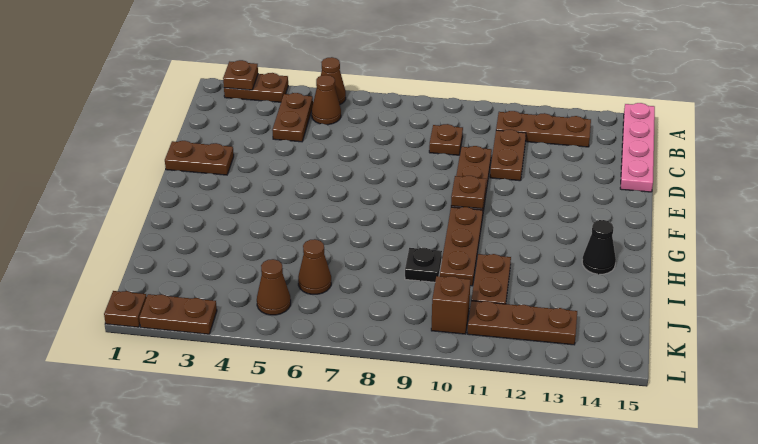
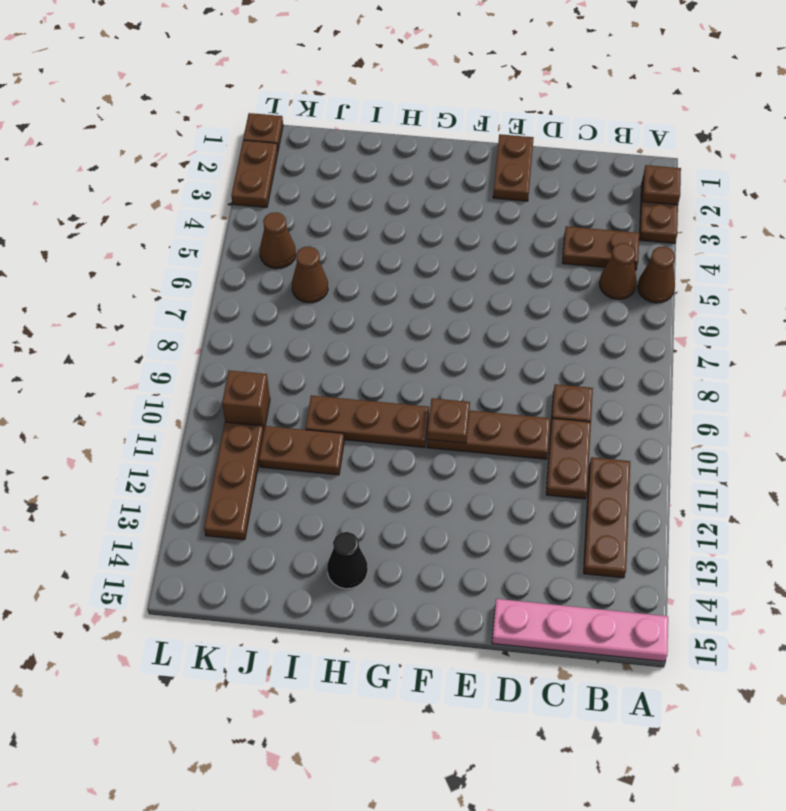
brown plate C11:D11 level 1 -> brown plate C10:C11 level 1
black plate I9 level 1 -> none

